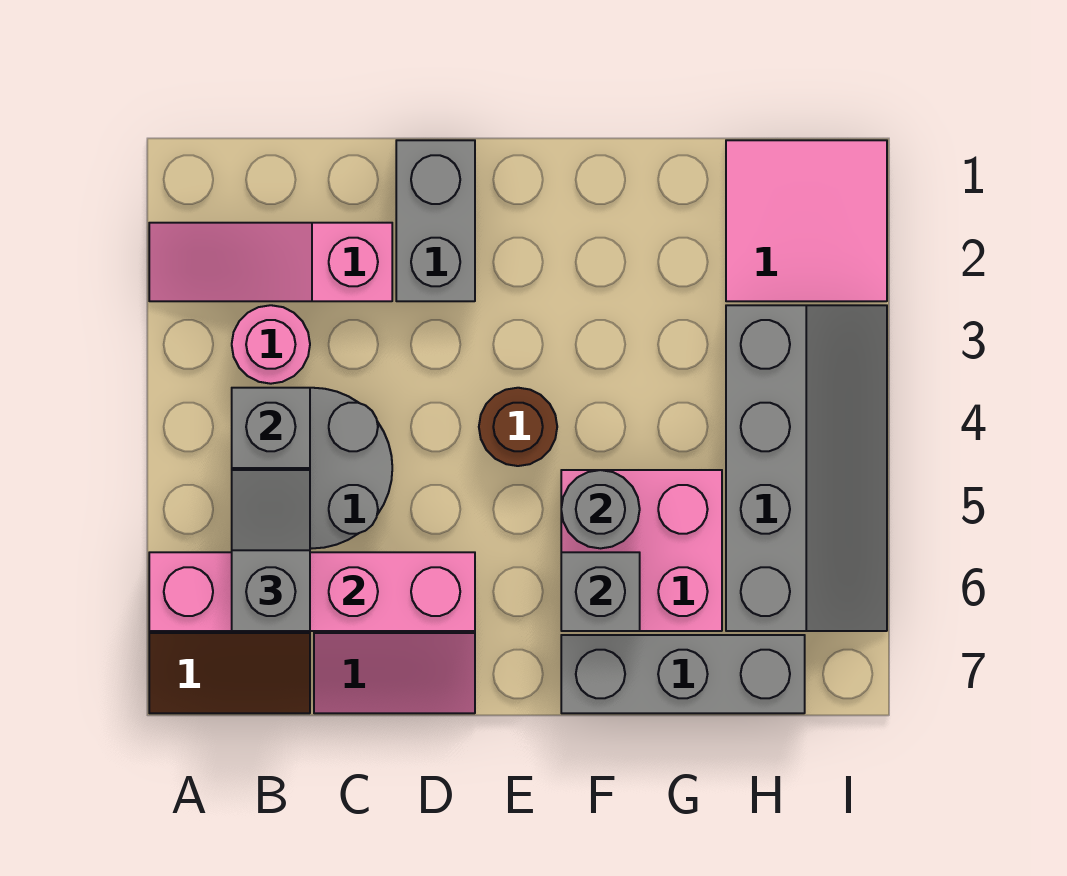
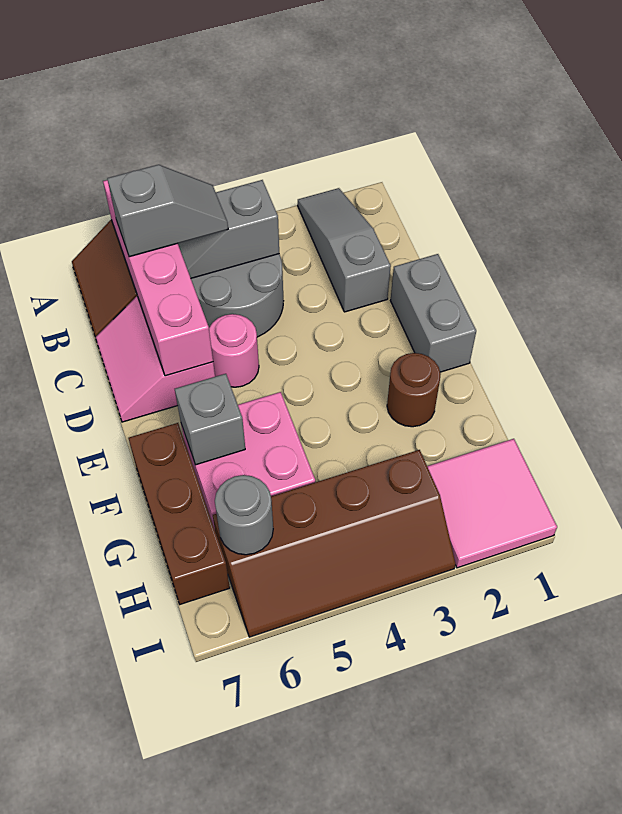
pink slope A2:C2 level 1 top C -> grey slope A2:C2 level 1 top C
pink round brick B3 level 1 -> pink round brick D5 level 1
grey brick D1:D2 level 1 -> grey brick D1:E1 level 1
brown round brick E4 level 1 -> brown round brick F2 level 1
grey round brick F5 level 2 -> grey round brick H6 level 2
grey brick F7:H7 level 1 -> brown brick F7:H7 level 1
grey slope H3:I6 level 1 top H -> brown slope H3:I6 level 1 top H

